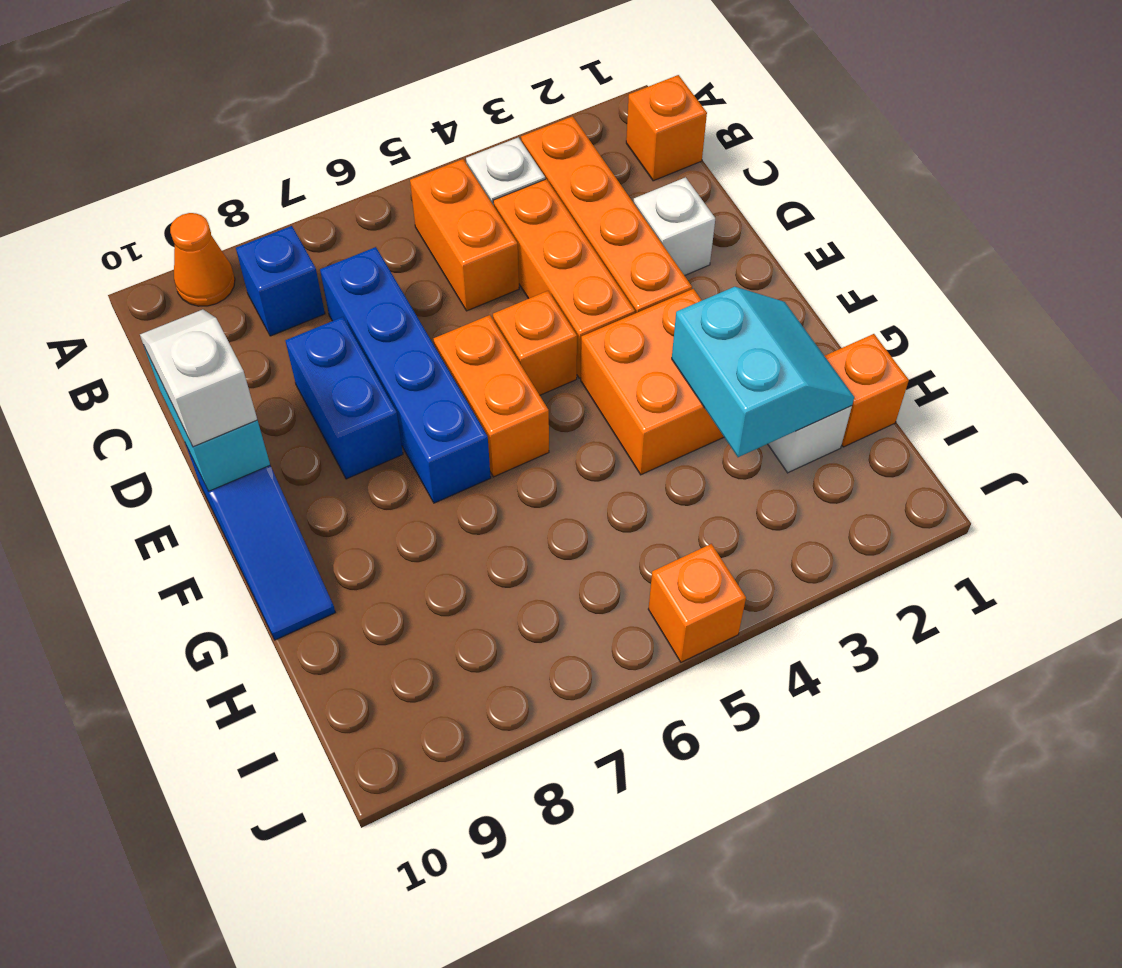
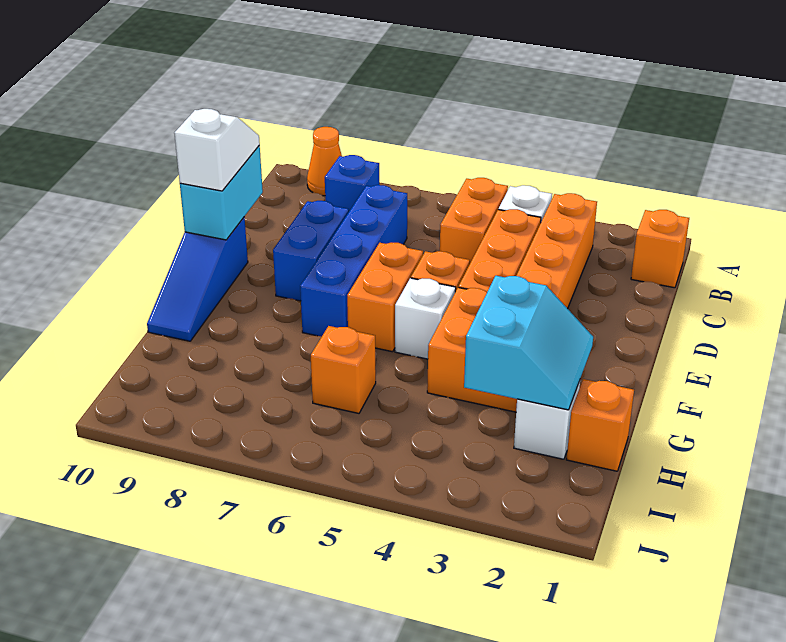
white brick D2 level 1 -> white brick F5 level 1
orange brick J5 level 1 -> orange brick H6 level 1

